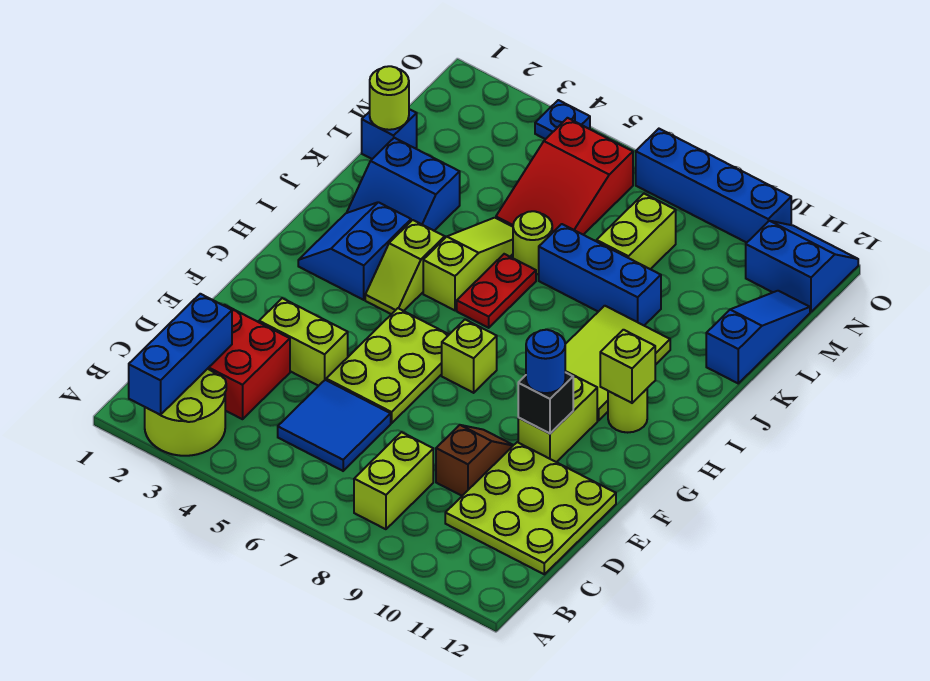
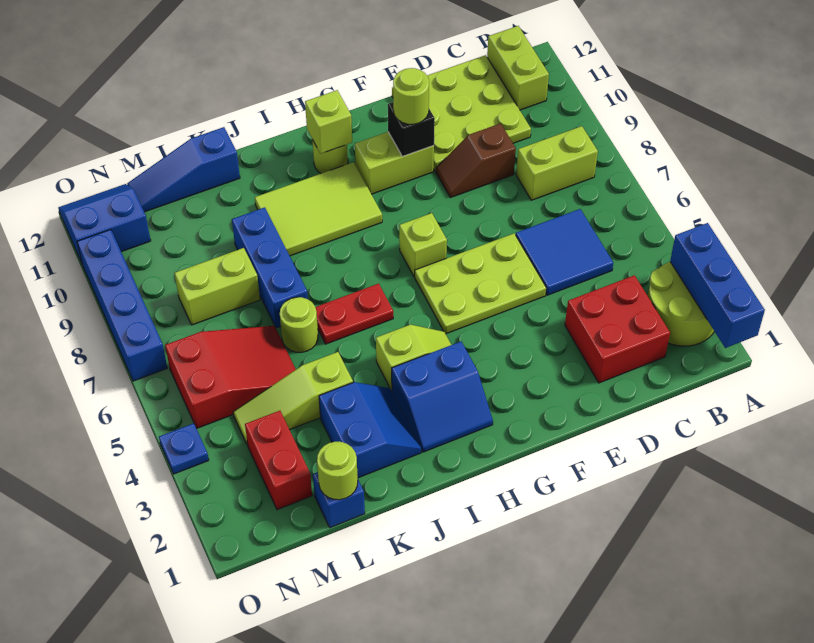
blue brick A2:C2 level 2 -> blue brick A1:A3 level 2
lime brick E3:E4 level 1 -> lime brick B11:B12 level 1
blue round brick F10 level 3 -> lime round brick F10 level 3
lime slope I5:K5 level 1 top I -> lime slope K4:M4 level 1 top K
none -> red brick M2:M3 level 1
blue slope N11:O12 level 1 top N -> blue slope N11:O12 level 1 top 11

